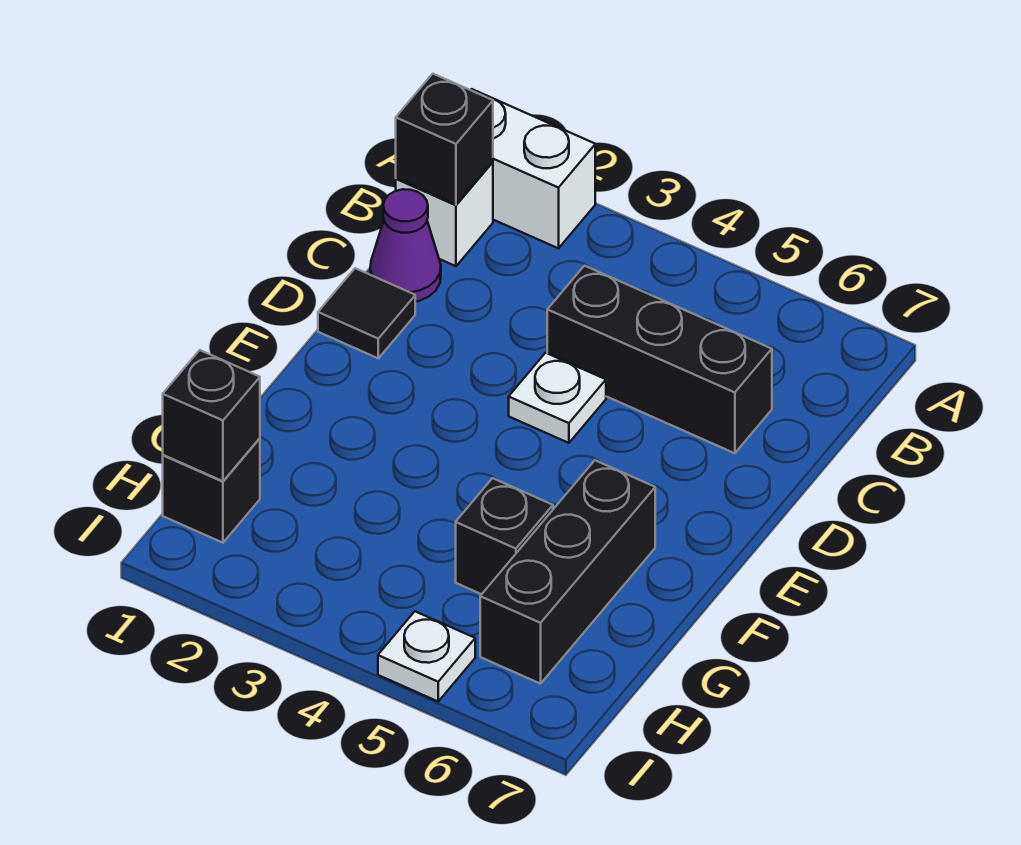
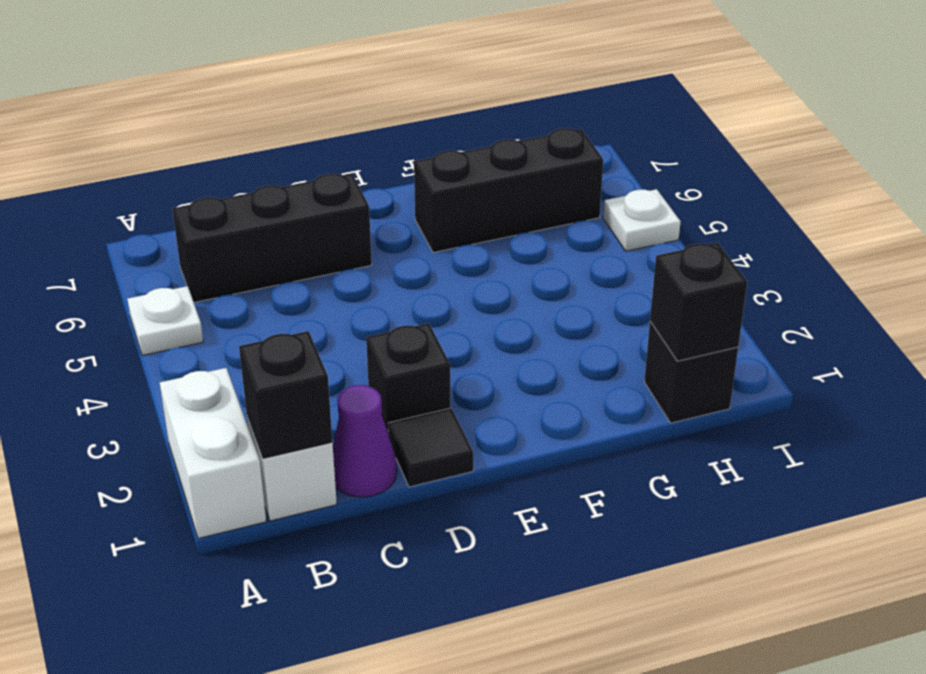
black brick C4:C6 level 1 -> black brick B6:D6 level 1
white plate D4 level 1 -> white plate A5 level 1
black brick G5 level 1 -> black brick D2 level 1

